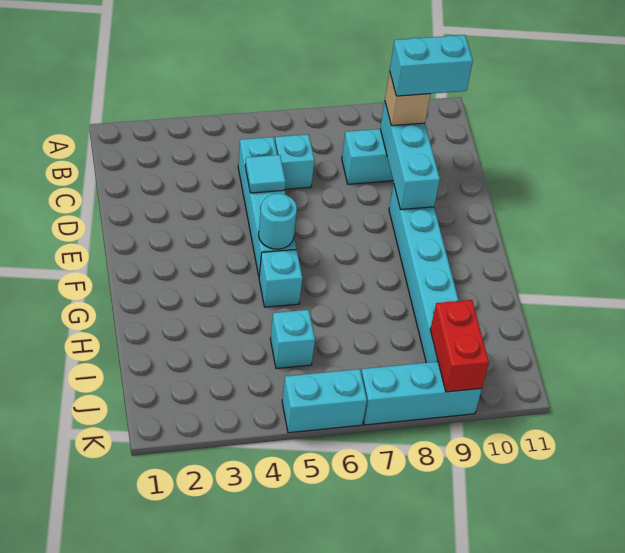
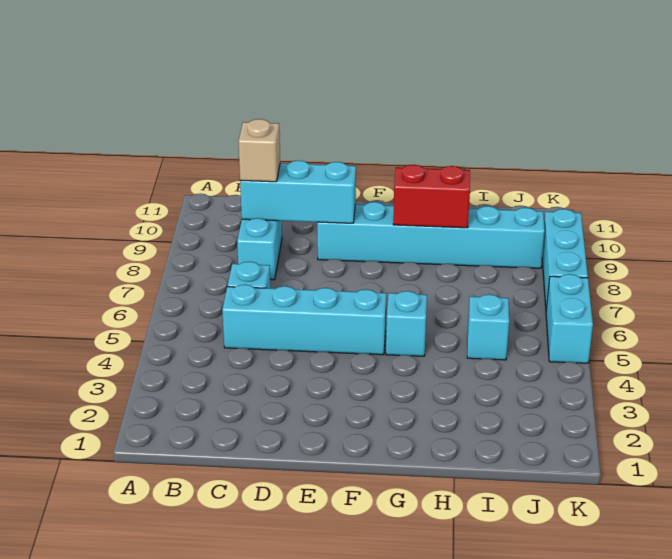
cyan brick C9:C10 level 4 -> none
cyan tile D5 level 2 -> none
cyan round brick F5 level 2 -> none
red brick J9:K9 level 2 -> red brick G9:H9 level 2

